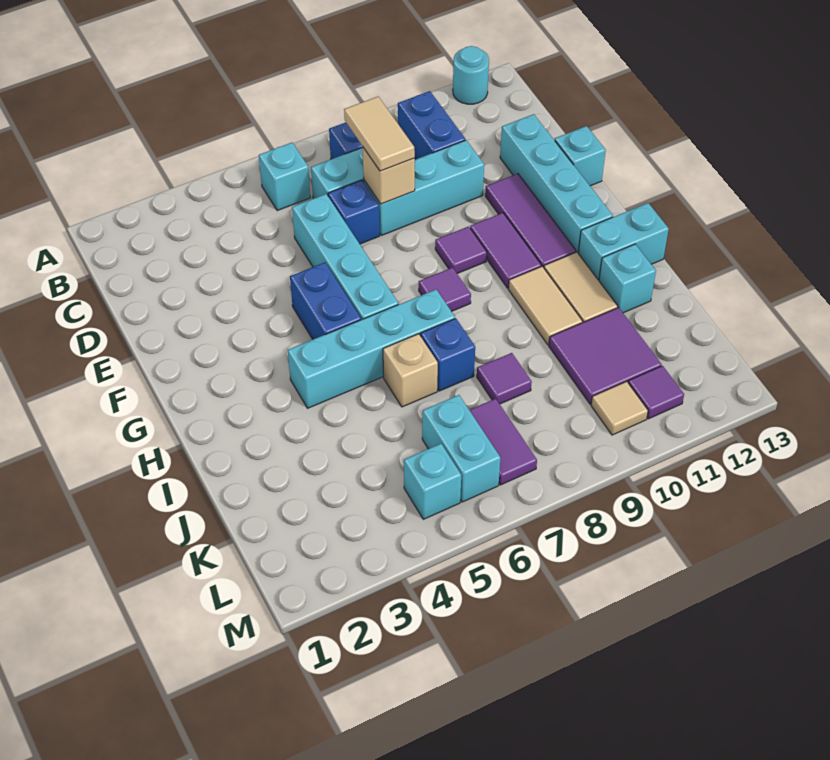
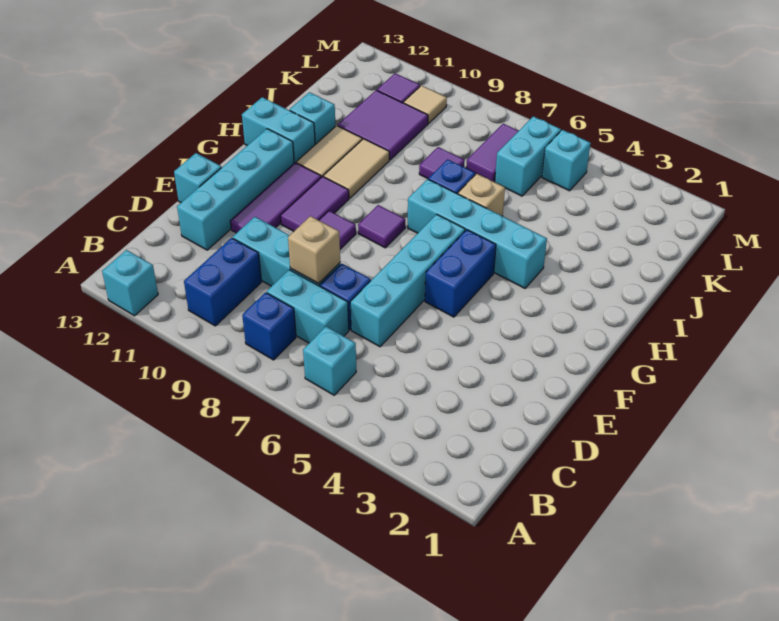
cyan round brick A12 level 1 -> cyan brick A12 level 1
tan tile C8:D8 level 3 -> none

